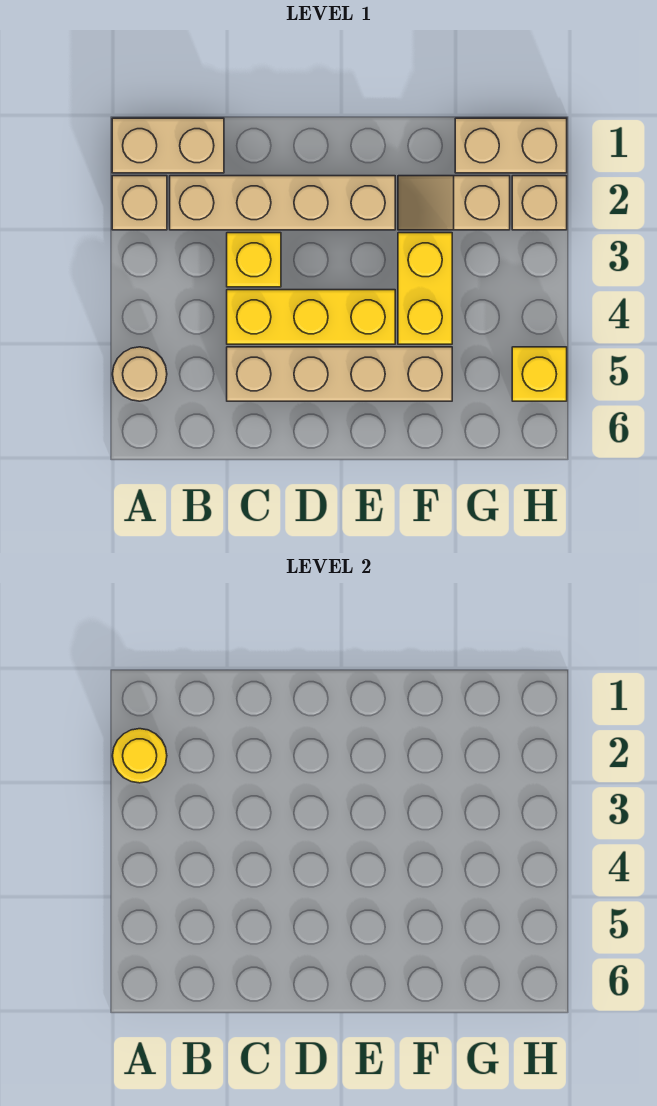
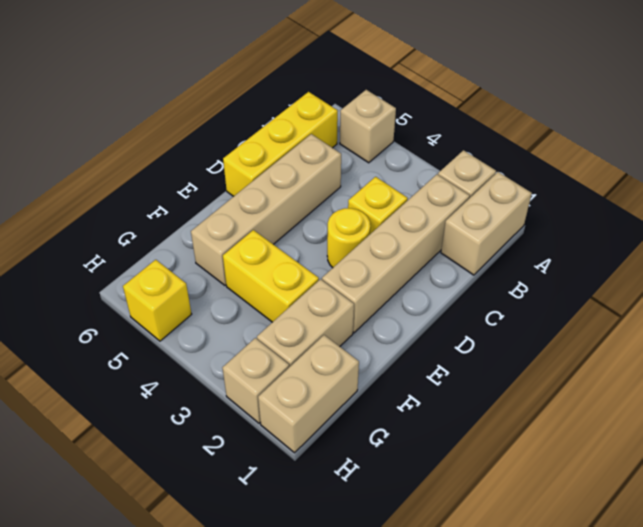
yellow round brick A2 level 2 -> yellow round brick D3 level 1
tan round brick A5 level 1 -> tan brick A5 level 1
yellow brick C4:E4 level 1 -> yellow brick B6:D6 level 1
tan slope F2:G2 level 1 top G -> tan brick F2:G2 level 1

